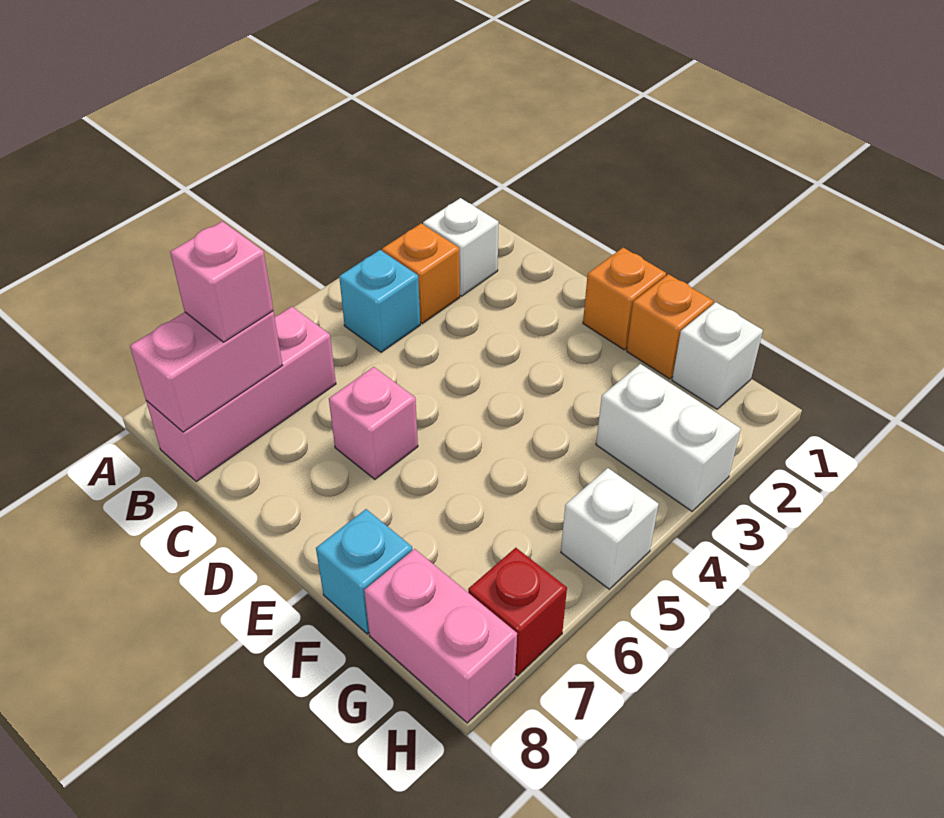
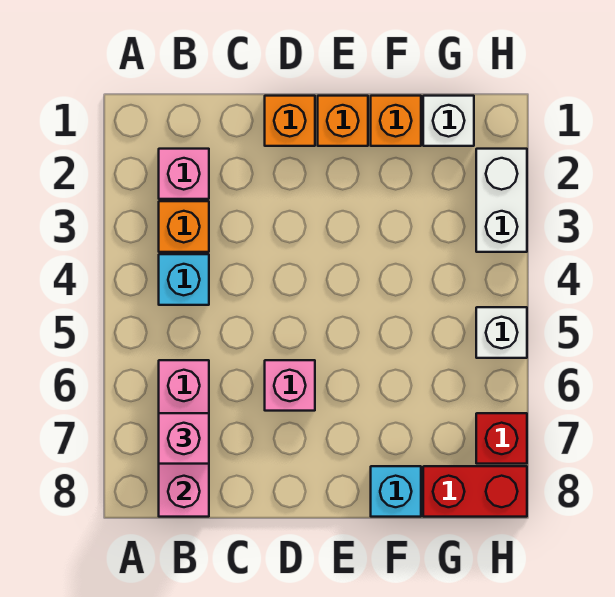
white brick B2 level 1 -> pink brick B2 level 1
none -> orange brick D1 level 1
white brick G3:H3 level 1 -> white brick H2:H3 level 1
pink brick G8:H8 level 1 -> red brick G8:H8 level 1

